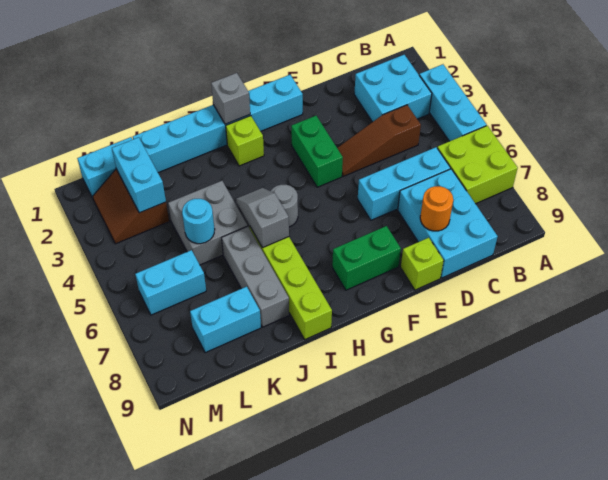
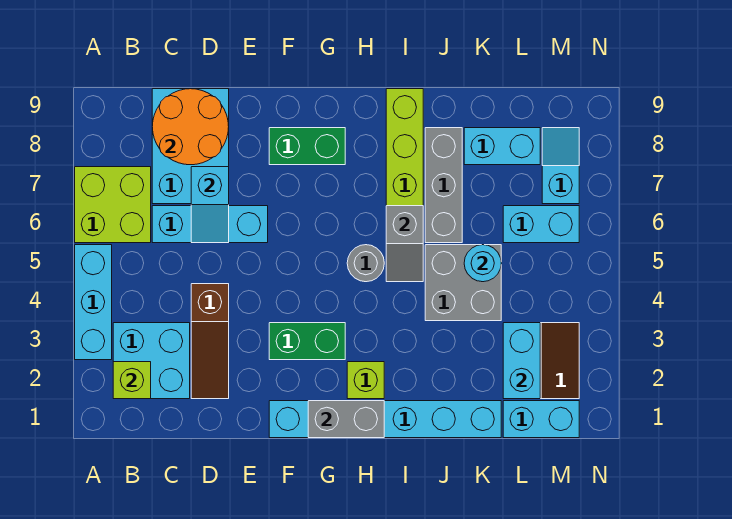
brown slope C4:E4 level 1 top C -> brown slope D2:D4 level 1 top 4
none -> cyan slope D6:D7 level 2 top 7
orange round brick D8 level 2 -> orange round brick C8:D9 level 2
lime brick E9 level 1 -> lime brick B2 level 2
green brick F3:F4 level 1 -> green brick F3:G3 level 1
grey brick H1 level 2 -> grey brick G1:H1 level 2
none -> cyan slope M7:M8 level 1 top 7

